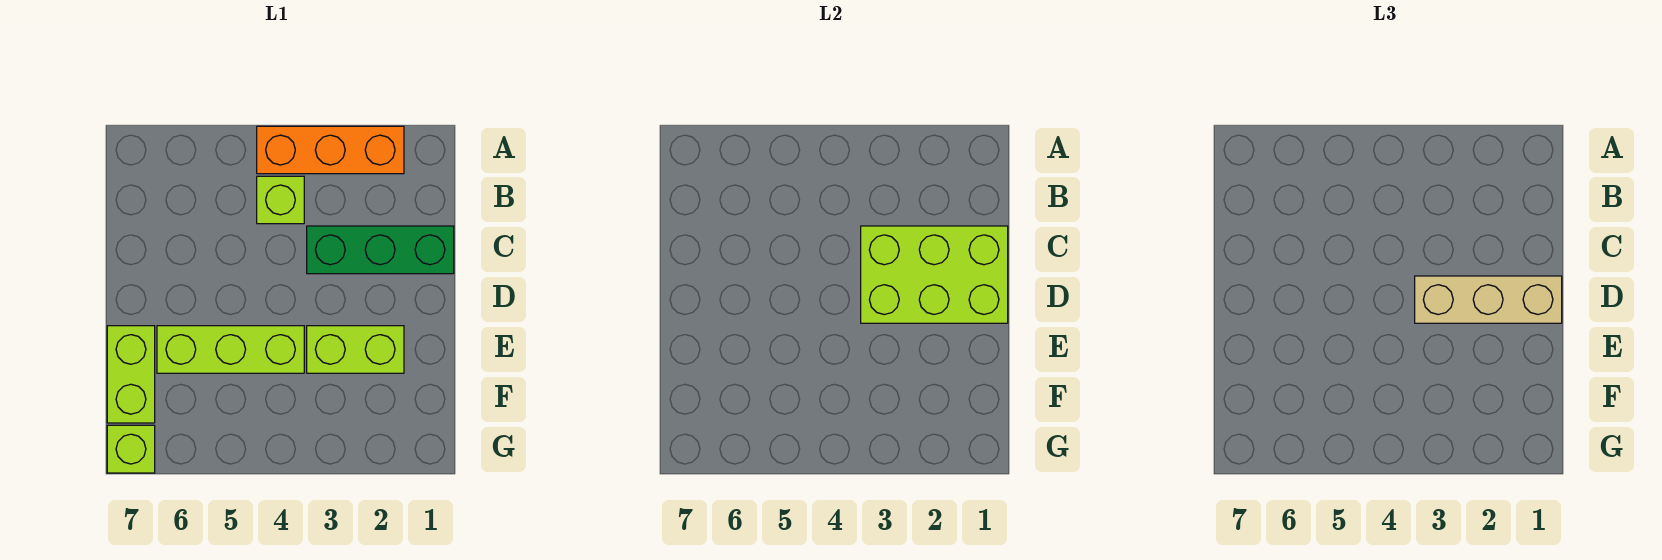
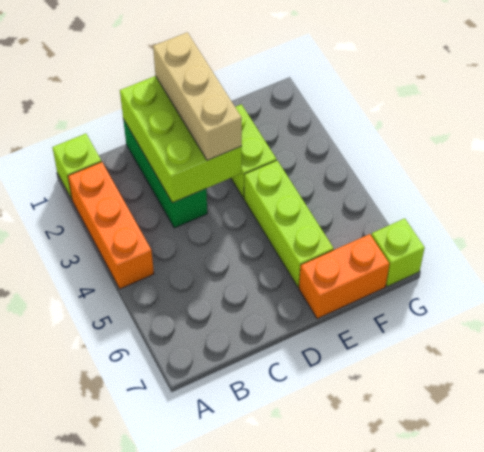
lime brick B4 level 1 -> lime brick A1 level 1
lime brick E7:F7 level 1 -> orange brick E7:F7 level 1

